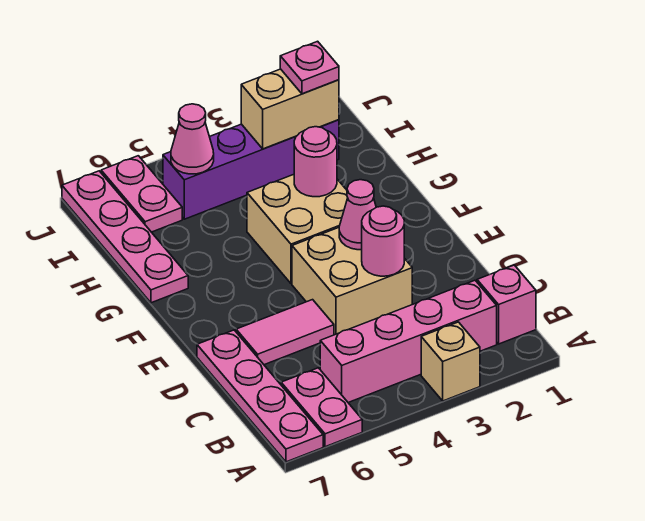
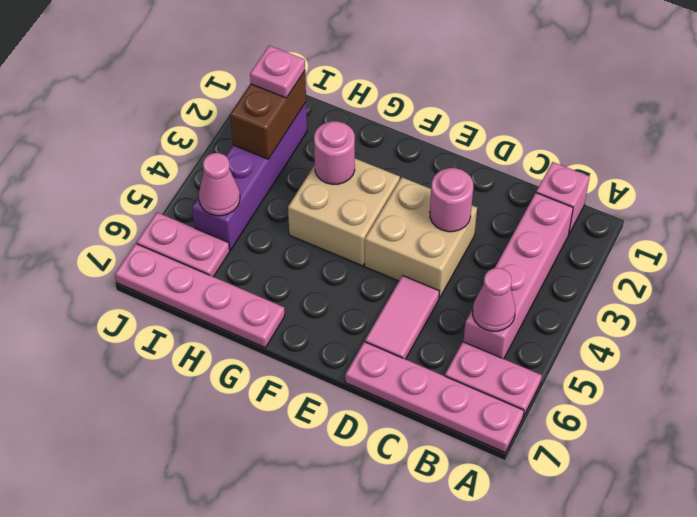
tan brick A3 level 1 -> none
pink cone E3 level 2 -> pink cone B5 level 2
tan brick I2:I3 level 2 -> brown brick I2:I3 level 2

